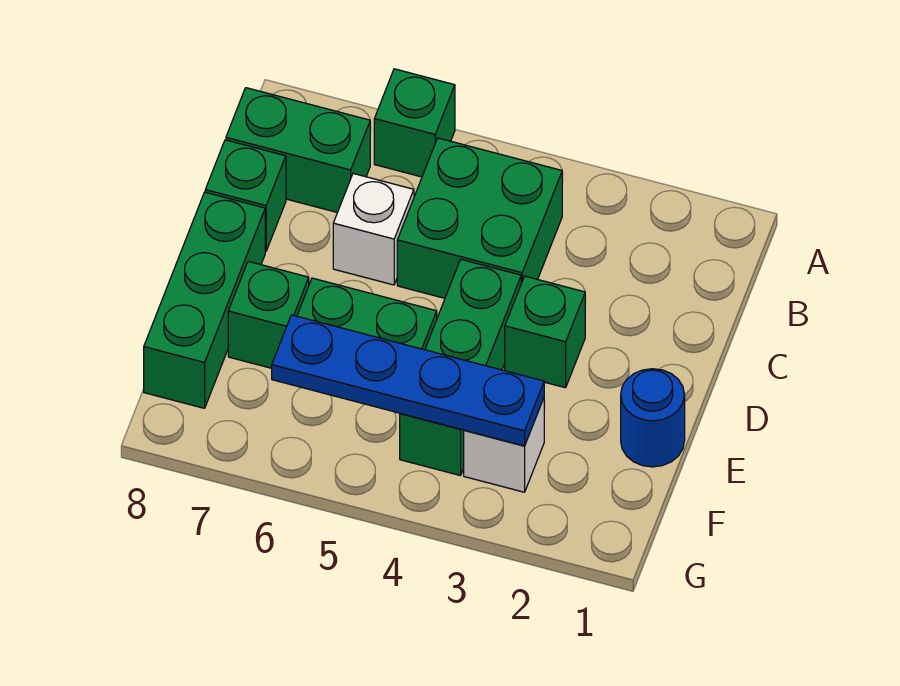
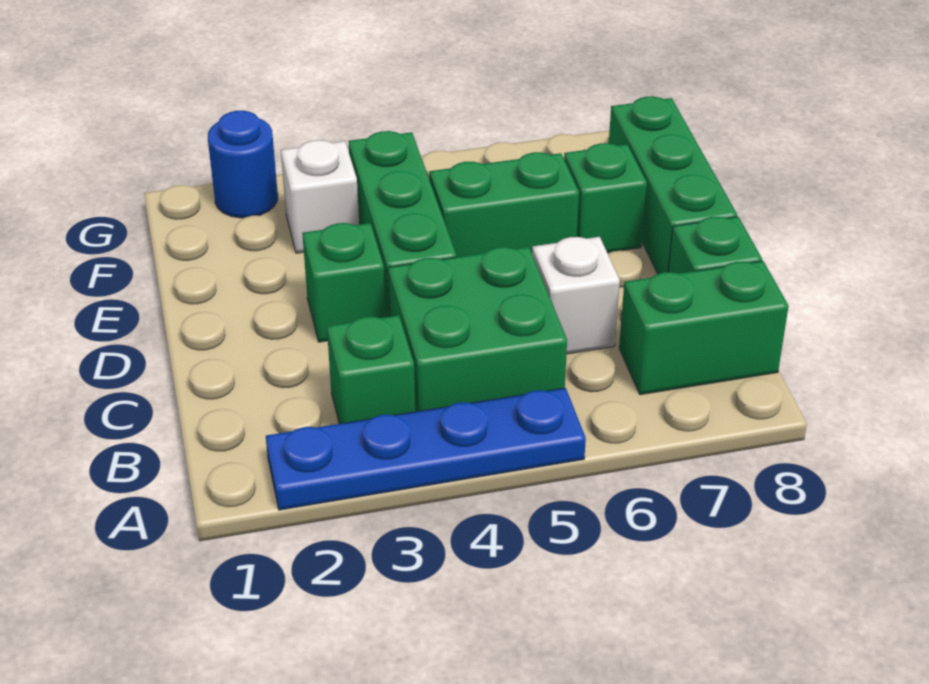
green brick A6 level 1 -> green brick B3 level 1
blue round brick E1 level 1 -> blue round brick G2 level 1
blue plate F3:F6 level 2 -> blue plate A2:A5 level 1

